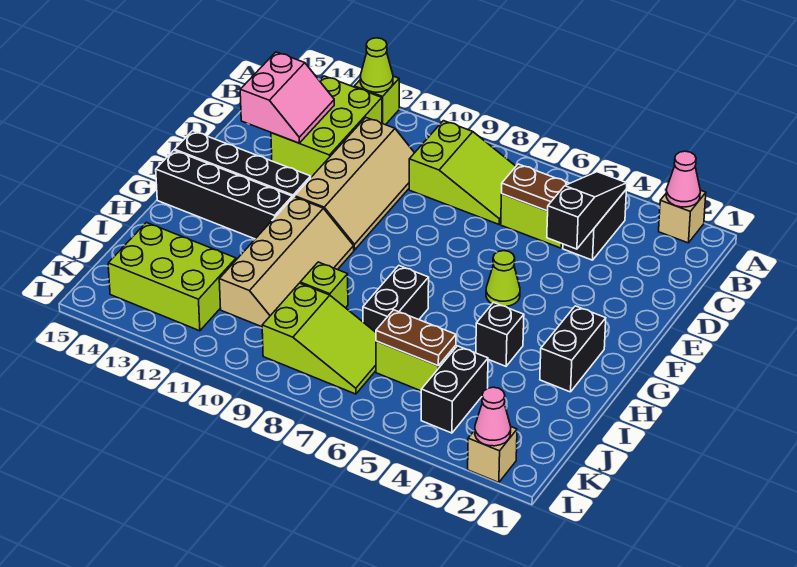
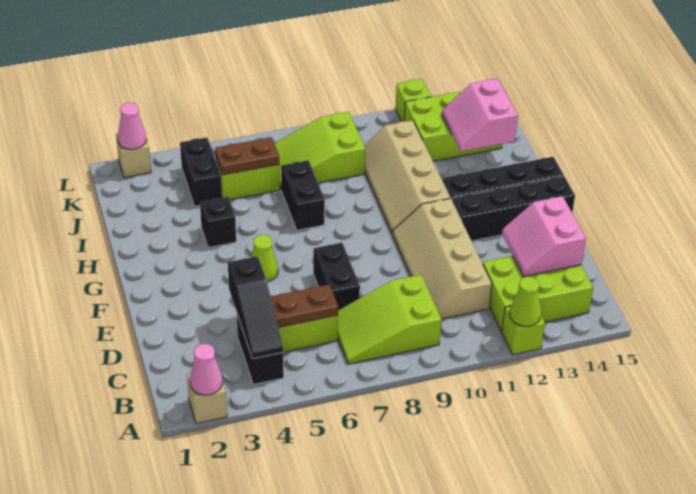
lime brick B12:D13 level 1 -> lime brick B12:C14 level 1
black brick G2:H2 level 1 -> black brick D7:E7 level 1
lime brick I9 level 1 -> lime brick L12 level 1
none -> pink slope I13:J14 level 2 top 14

